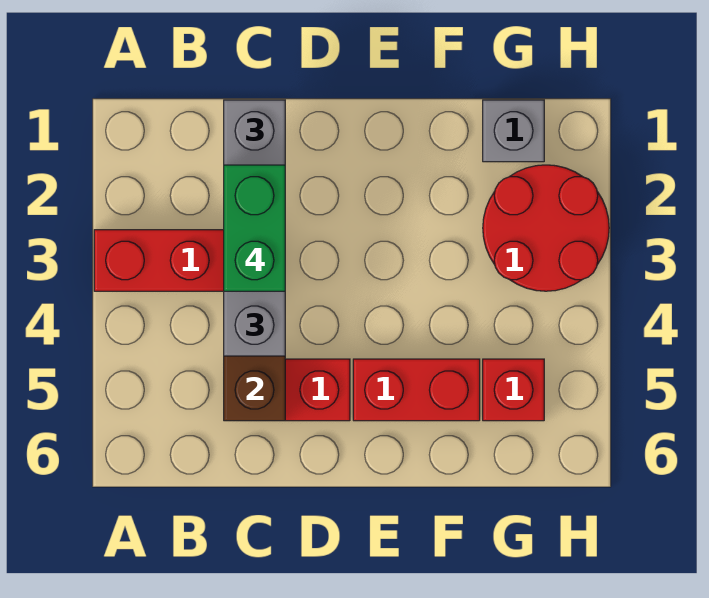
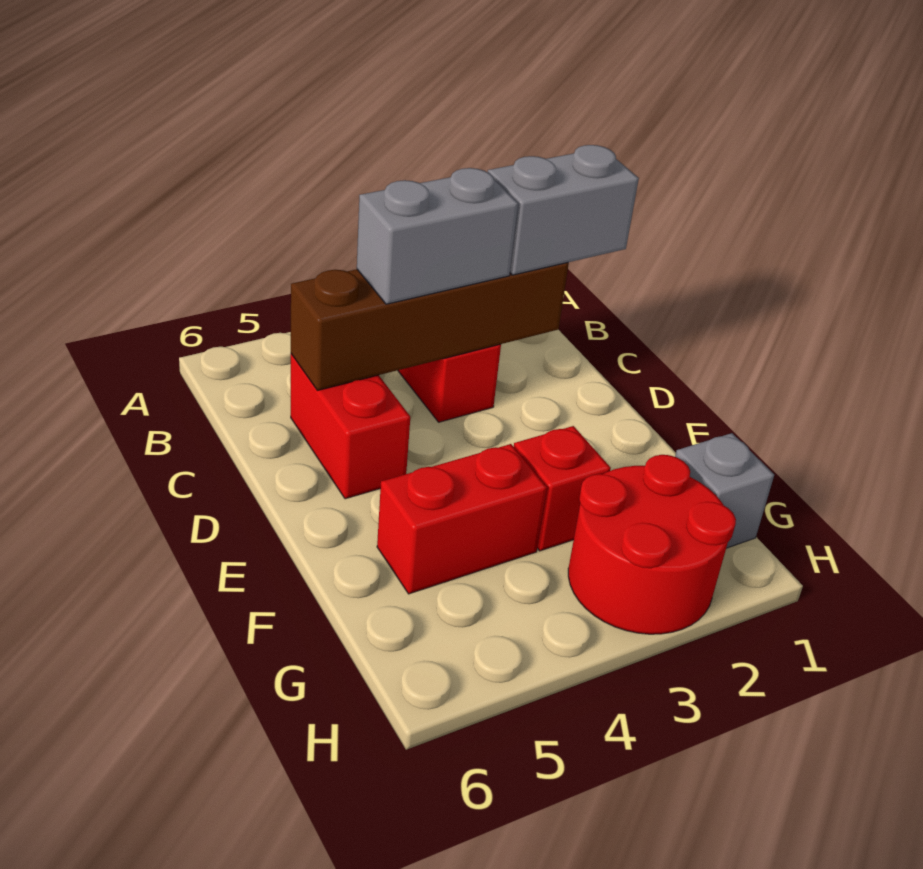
green brick C2:C3 level 4 -> none
red brick E5:F5 level 1 -> red brick F4:F5 level 1
red brick G5 level 1 -> red brick F3 level 1

